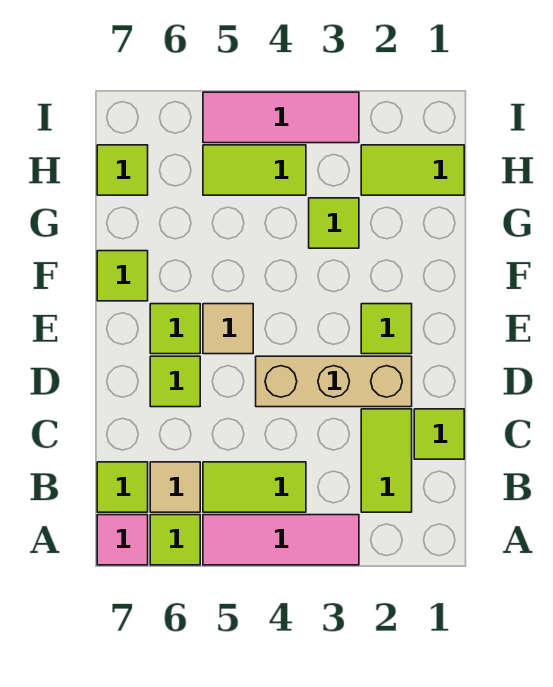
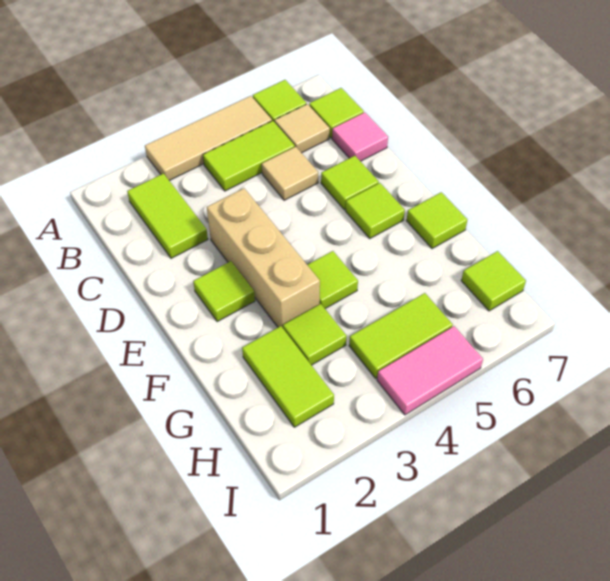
pink tile A3:A5 level 1 -> tan tile A3:A5 level 1
pink tile A7 level 1 -> pink tile C7 level 1
lime tile C1 level 1 -> lime tile F4 level 1
tan brick D2:D4 level 1 -> tan brick D3:F3 level 1
tan tile E5 level 1 -> tan tile C5 level 1
lime tile H1:H2 level 1 -> lime tile G2:H2 level 1
pink tile I3:I5 level 1 -> pink tile I4:I5 level 1

